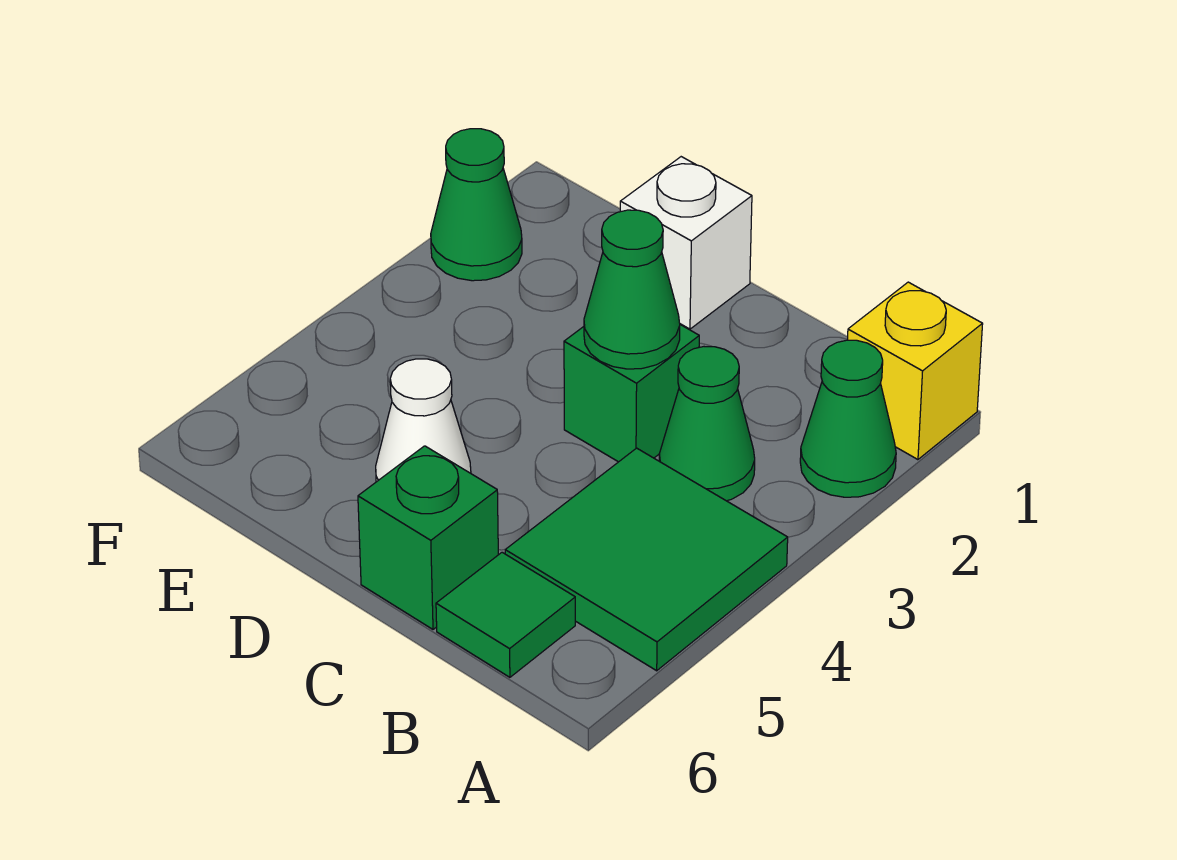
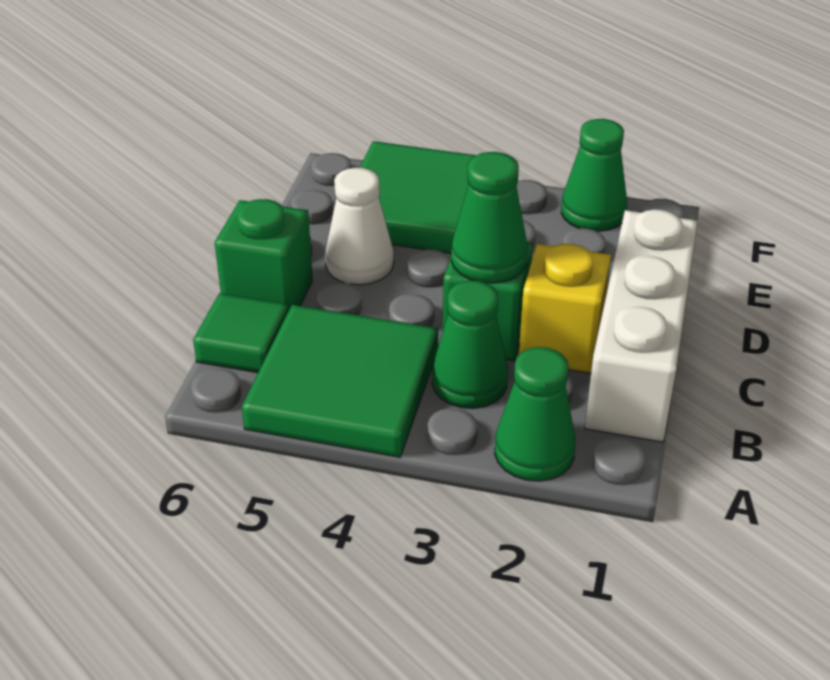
yellow brick A1 level 1 -> yellow brick C2 level 1
white brick D1 level 1 -> white brick B1:D1 level 1
none -> green tile E4:F5 level 1

